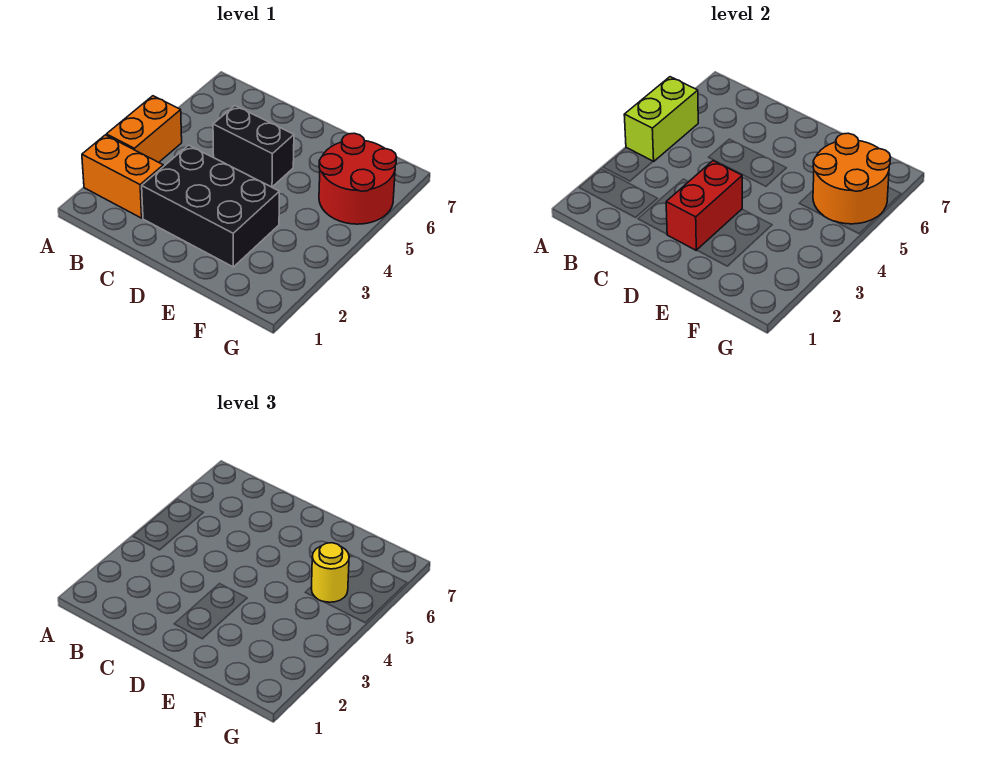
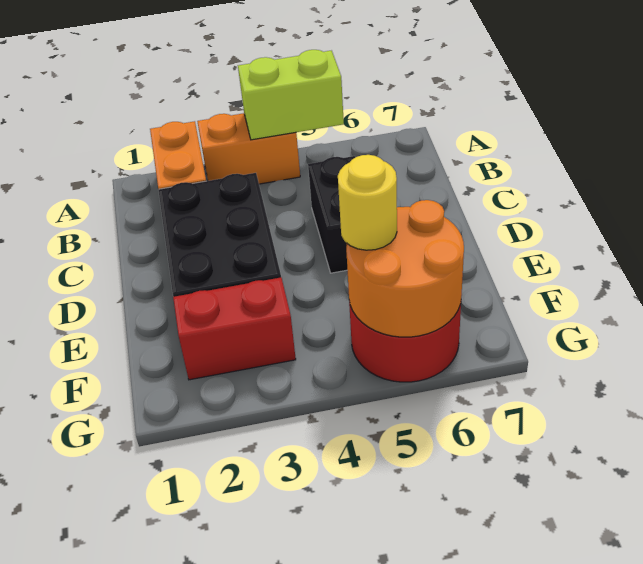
red brick D2:D3 level 2 -> red brick F2:F3 level 1

